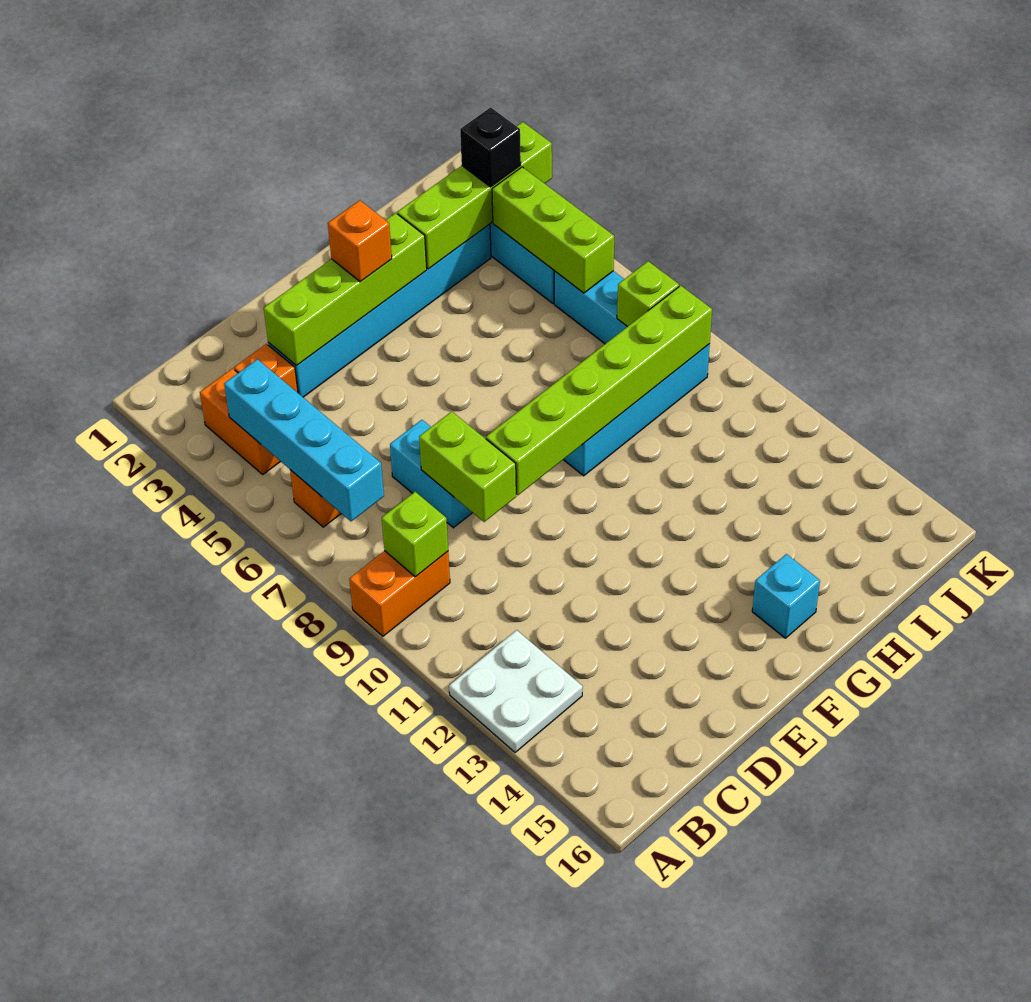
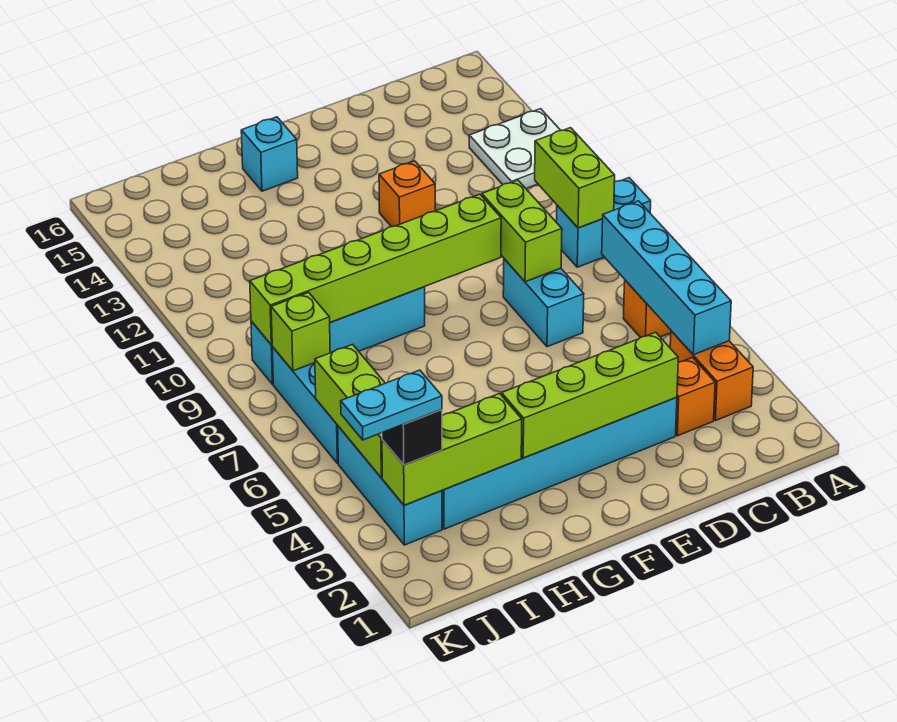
orange brick A9:B9 level 1 -> cyan brick A9:B9 level 1
lime brick B9 level 2 -> lime brick B9:B10 level 2
orange brick F3 level 3 -> orange brick E12 level 1
lime brick H3:K3 level 2 -> lime brick H3:J3 level 2
none -> cyan plate J3:K3 level 4

